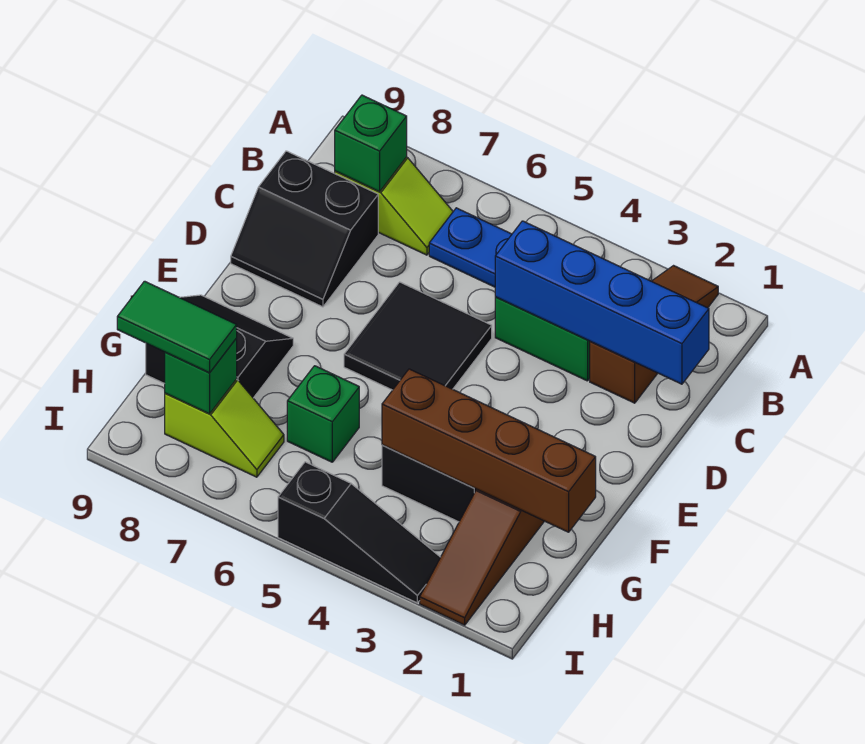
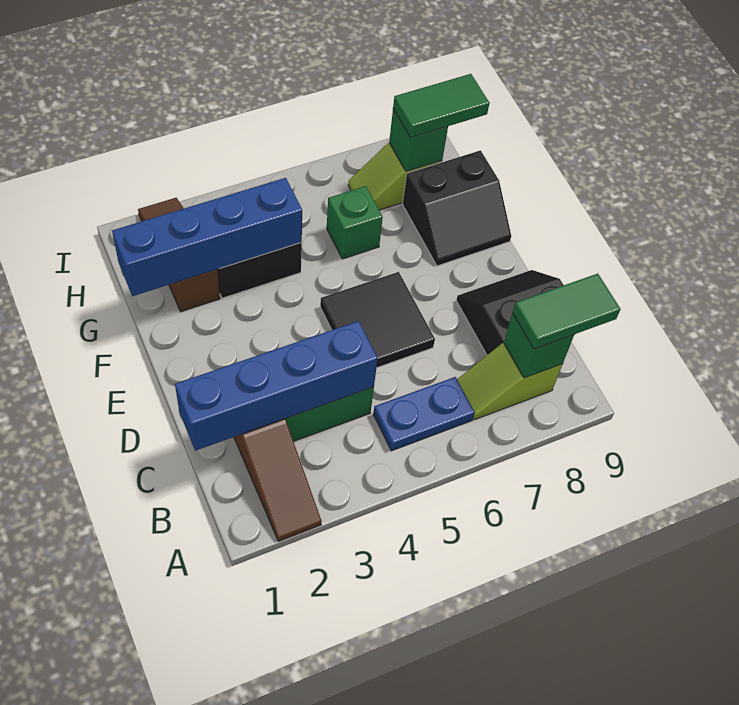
none -> green tile B8:B9 level 3
brown brick G1:G4 level 2 -> blue brick G1:G4 level 2
black slope I3:I5 level 1 top 5 -> none

